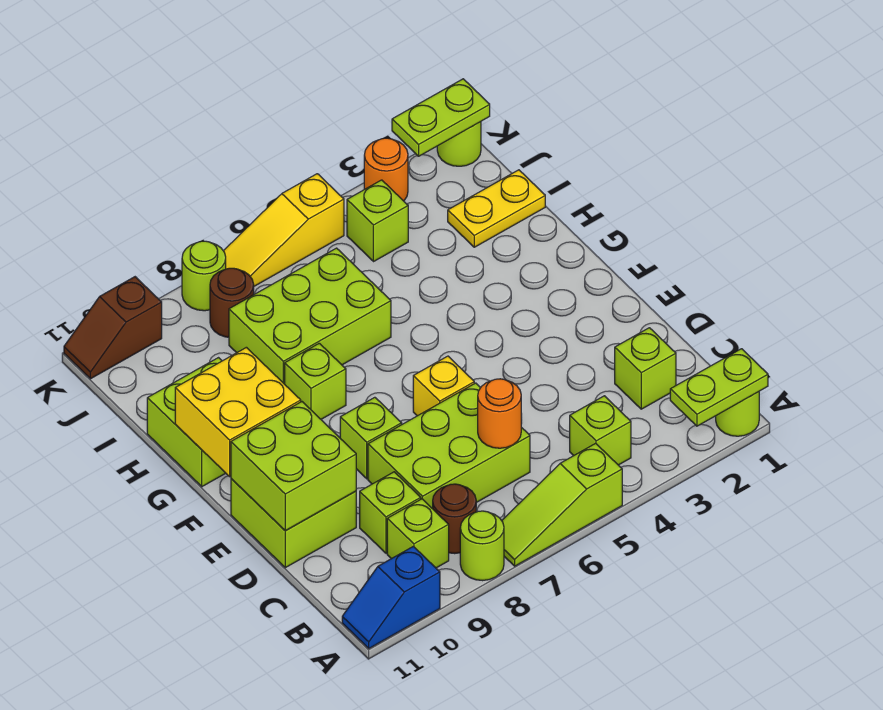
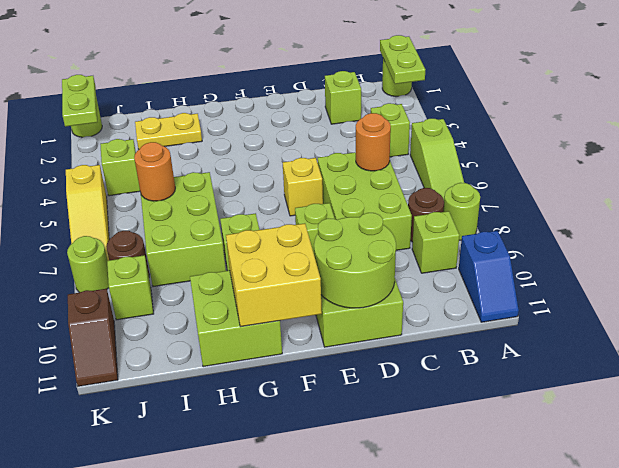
lime brick C9 level 1 -> lime brick J9 level 1
lime brick D10:E11 level 2 -> lime round brick D10:E11 level 2
yellow plate I1:I2 level 1 -> yellow plate H2:I2 level 1
orange round brick K3 level 1 -> orange round brick I6 level 2

